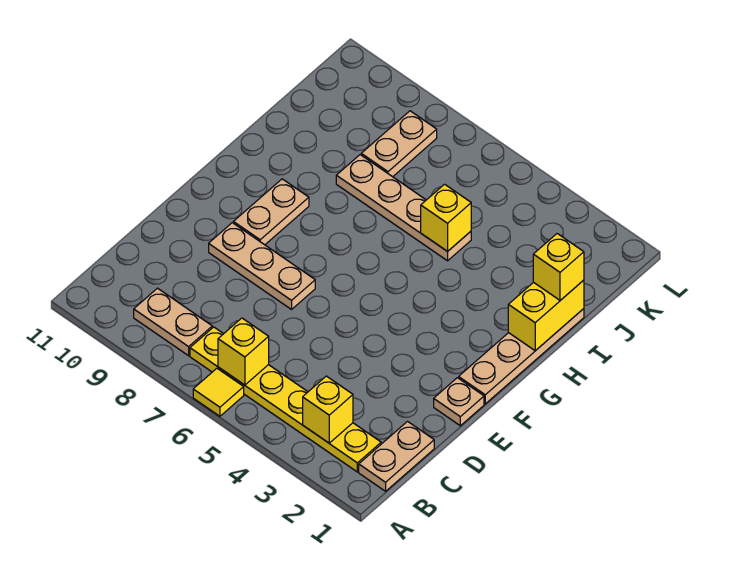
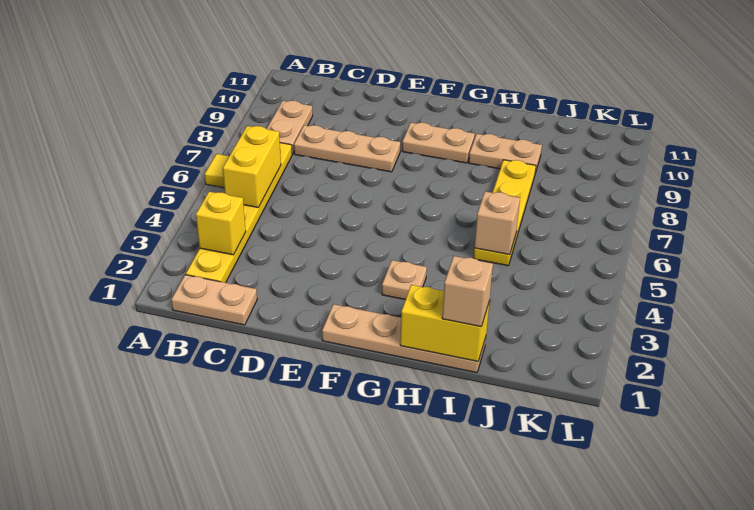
yellow brick B6 level 2 -> yellow brick B5:B6 level 2
tan plate E1 level 1 -> tan plate G3 level 1
tan plate E7:E9 level 1 -> tan plate C8:E8 level 1
yellow brick I1 level 3 -> tan brick I1 level 3
tan plate I5:I8 level 1 -> yellow plate I5:I8 level 1
yellow brick I5 level 2 -> tan brick I5 level 2
tan plate J8:K8 level 1 -> tan plate H9:I9 level 1

